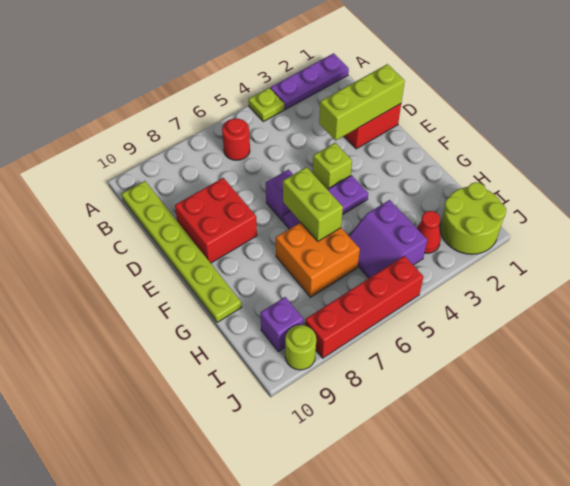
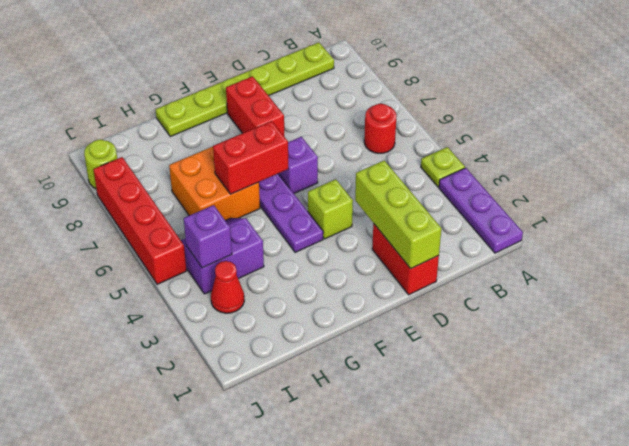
red brick D8:E9 level 1 -> red brick E8:E9 level 1
lime brick F6:G6 level 2 -> red brick F6:G6 level 2
lime round brick I1:J2 level 1 -> none
purple brick I9 level 1 -> purple brick I4 level 2

